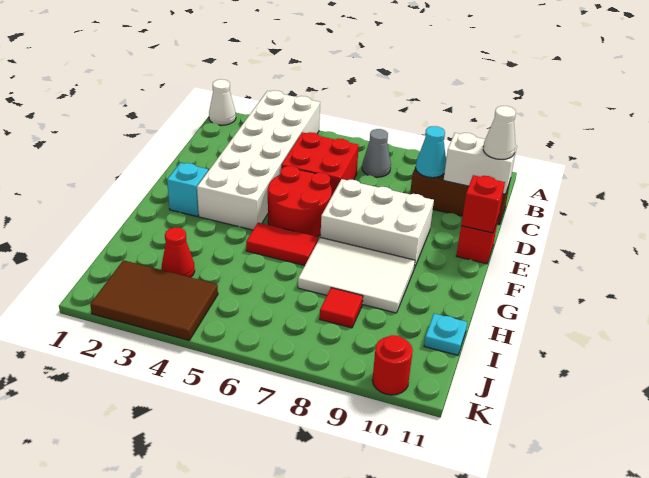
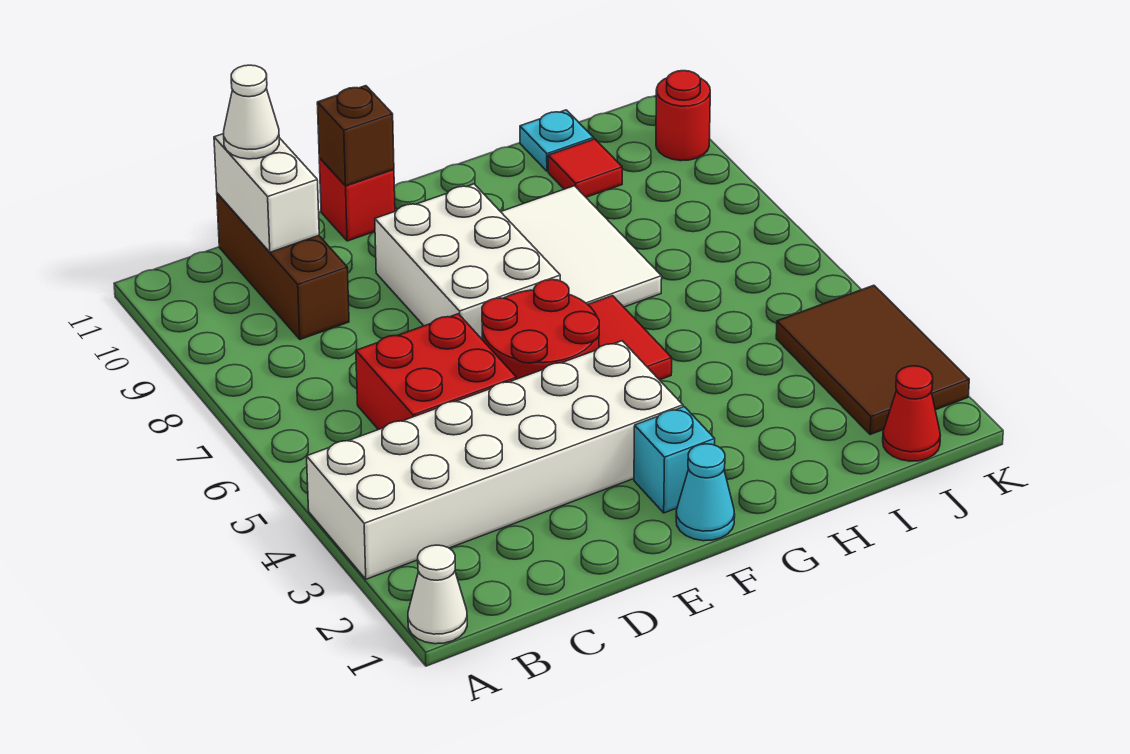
grey cone B7 level 1 -> none
cyan cone C9 level 2 -> cyan cone F1 level 1
red brick E11 level 2 -> brown brick E11 level 2
red cone I3 level 1 -> red cone J1 level 1
red tile I8 level 1 -> red tile I10 level 1

